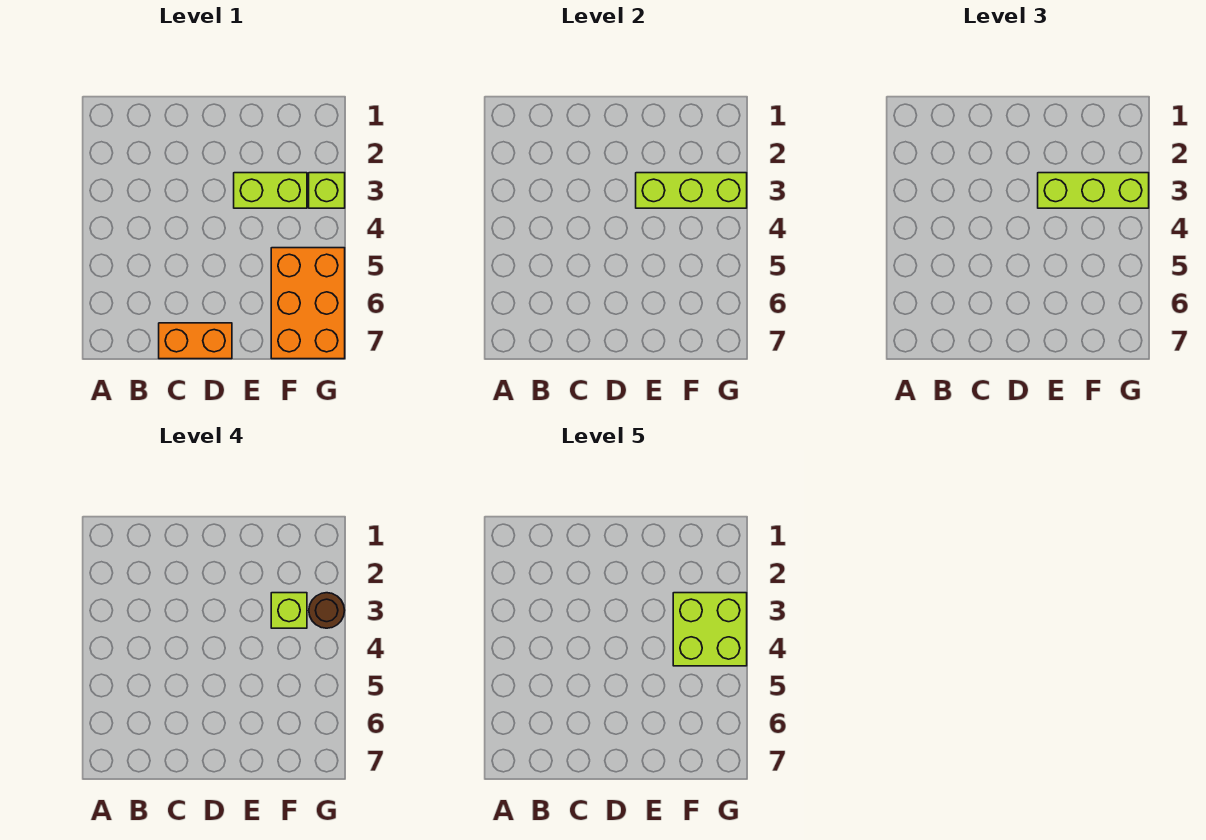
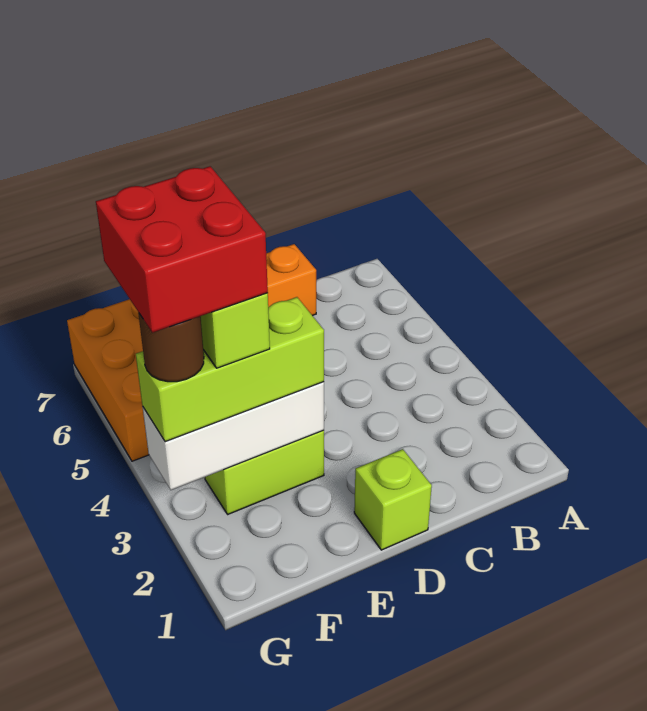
lime brick E3:G3 level 2 -> white brick E3:G3 level 2
lime brick F3:G4 level 5 -> red brick F3:G4 level 5
lime brick G3 level 1 -> lime brick D1 level 1

